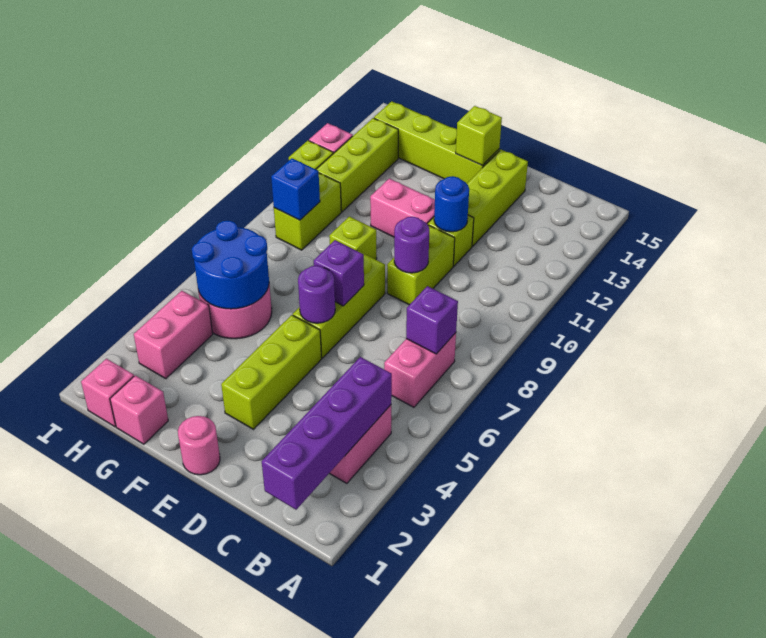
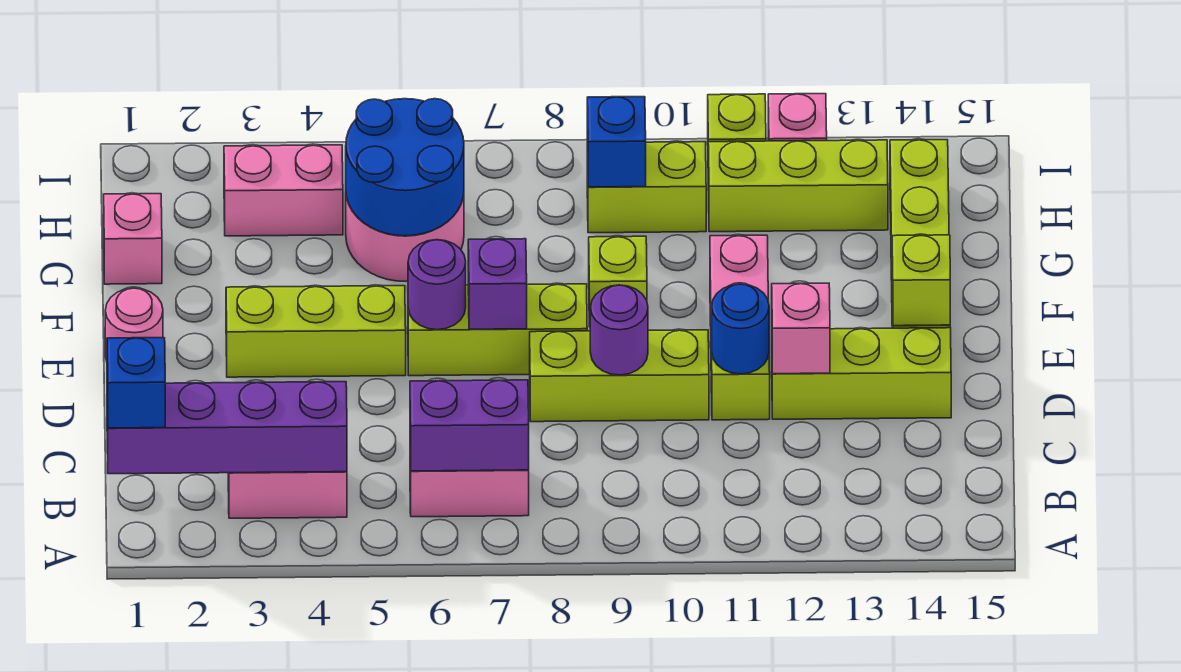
none -> blue brick B1 level 3
purple brick B7 level 2 -> purple brick B6:B7 level 2
lime brick D9:D10 level 1 -> lime brick D8:D10 level 1
pink brick H1 level 1 -> pink brick D12 level 2

